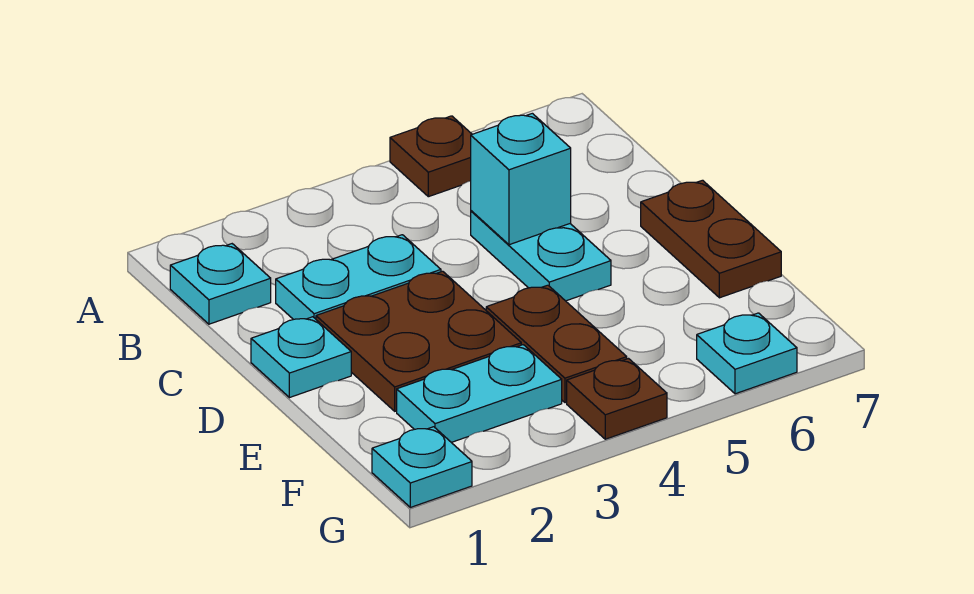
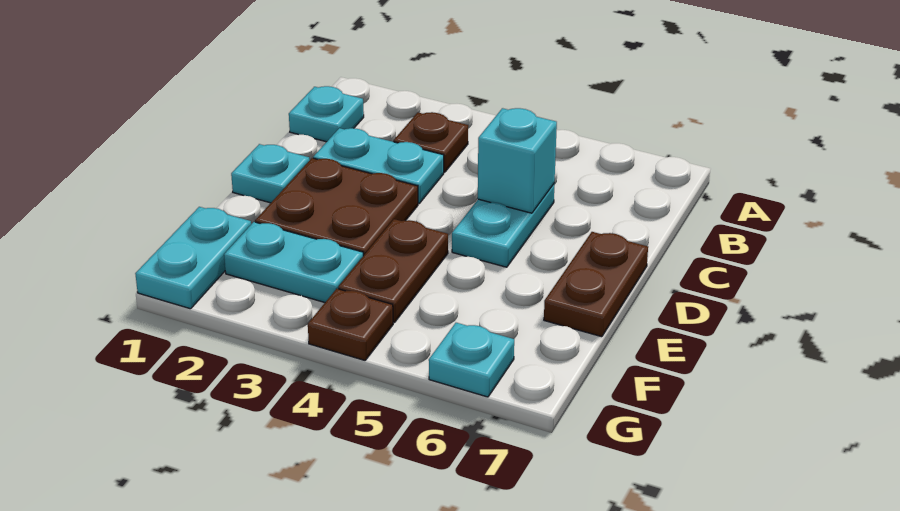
brown plate A5 level 1 -> brown plate B3 level 1
cyan plate G1 level 1 -> cyan plate F1:G1 level 1

